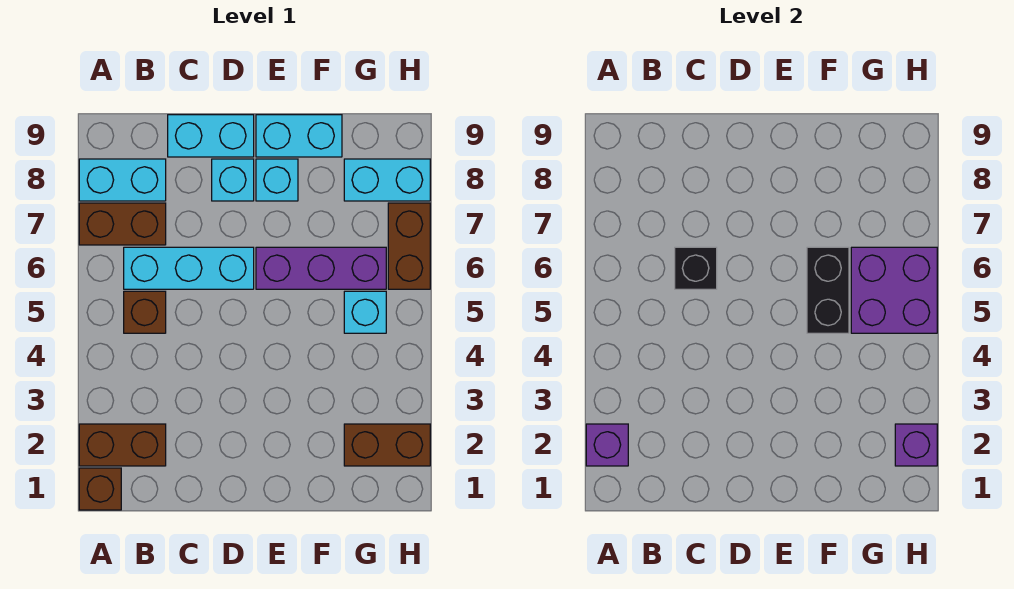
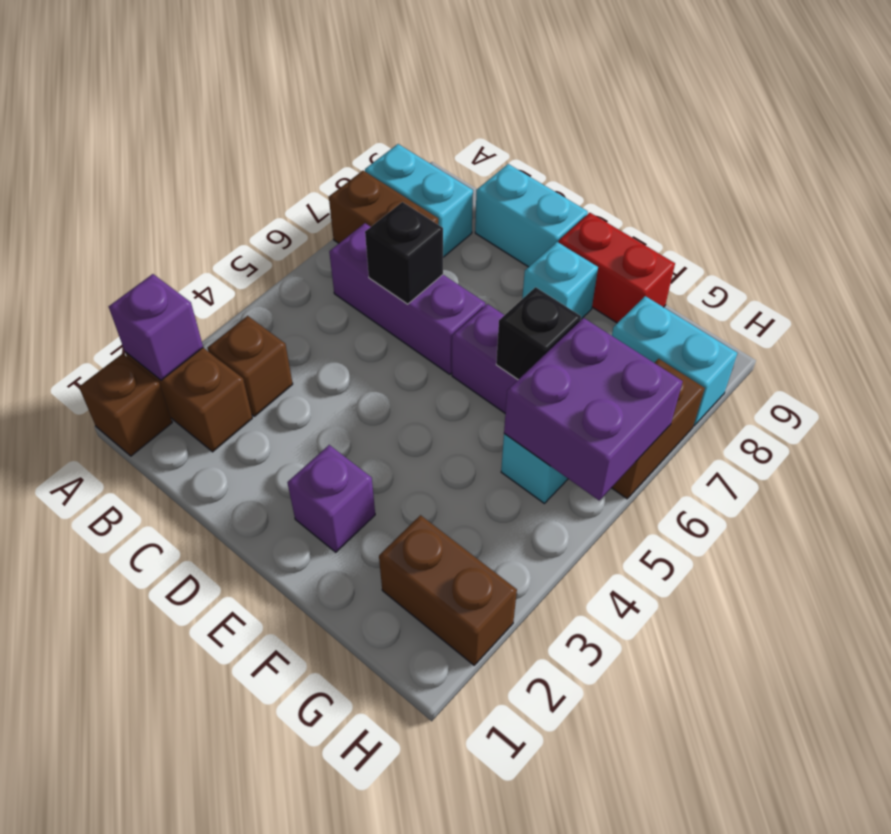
brown brick B5 level 1 -> brown brick B3 level 1
cyan brick B6:D6 level 1 -> purple brick B6:D6 level 1
cyan brick D8 level 1 -> none
cyan brick E9:F9 level 1 -> red brick E9:F9 level 1
black brick F5:F6 level 2 -> black brick F6 level 2
purple brick H2 level 2 -> purple brick E2 level 1

